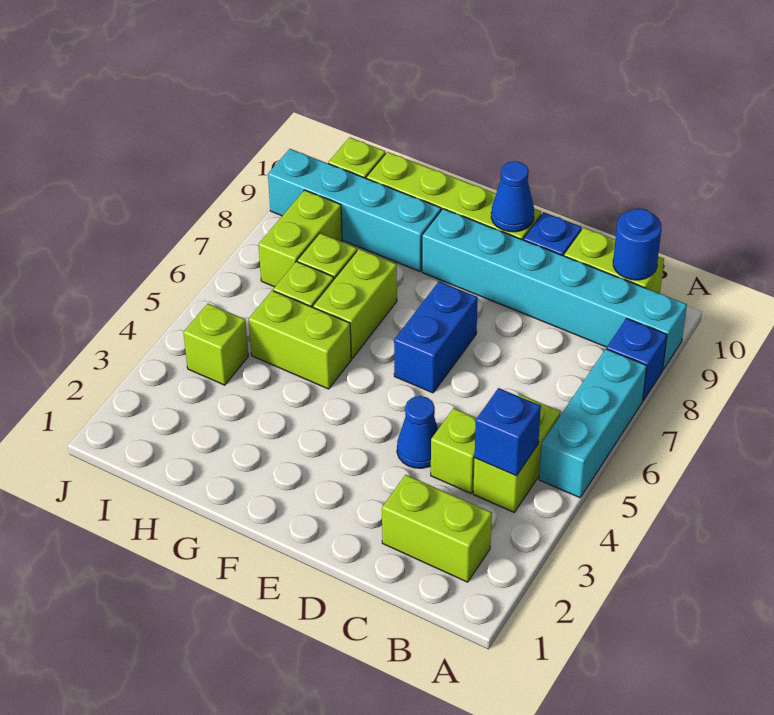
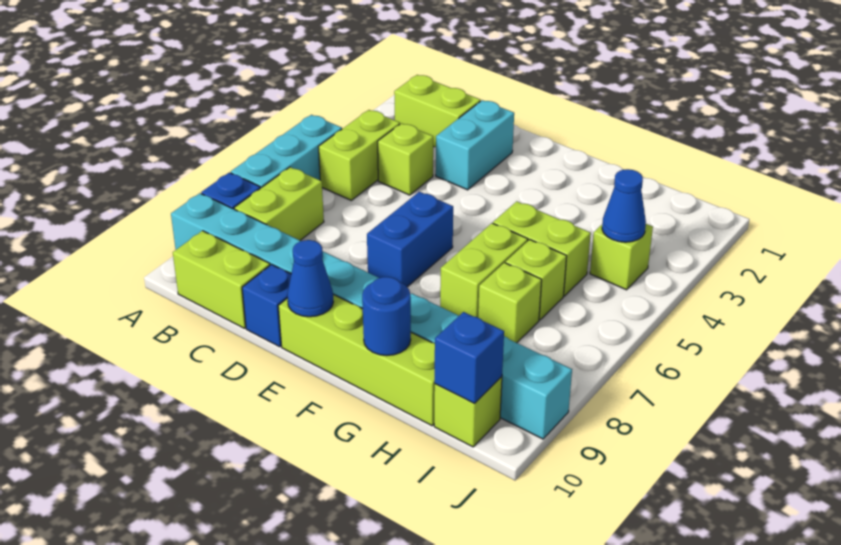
blue brick B4 level 2 -> blue brick I10 level 2
blue round brick B10 level 2 -> blue round brick G10 level 2
none -> cyan brick D2:D3 level 1
blue cone D4 level 1 -> blue cone I4 level 2
lime brick I7:I8 level 1 -> lime brick B7:B8 level 1

